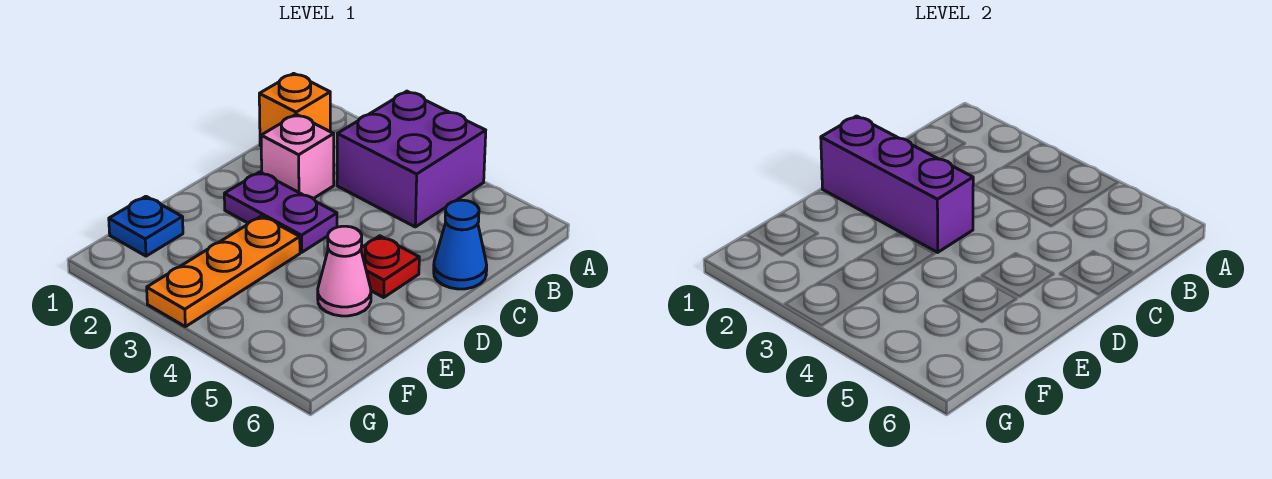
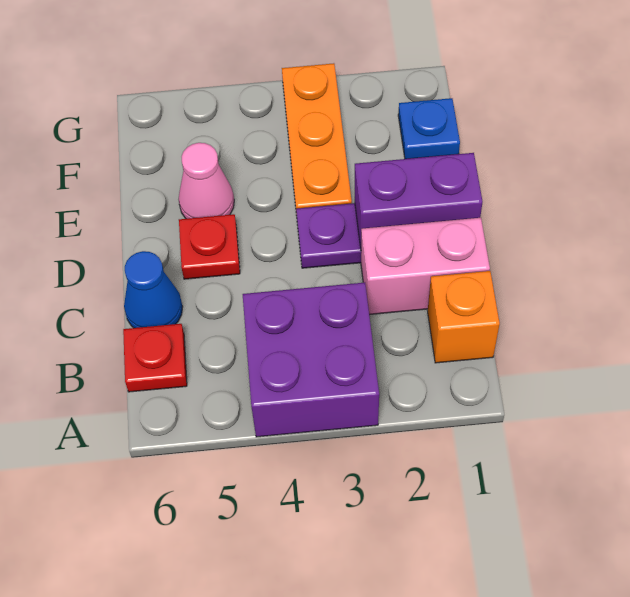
none -> red plate B6 level 1
pink brick C2 level 1 -> pink brick C1:C2 level 1
purple brick D1:D3 level 2 -> purple brick D1:D2 level 2

